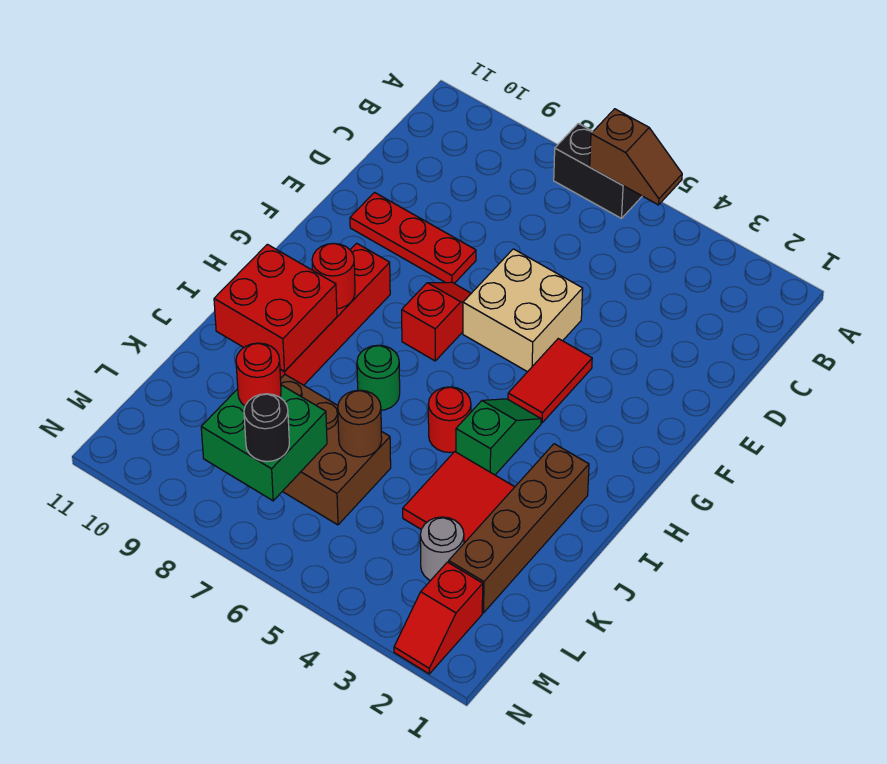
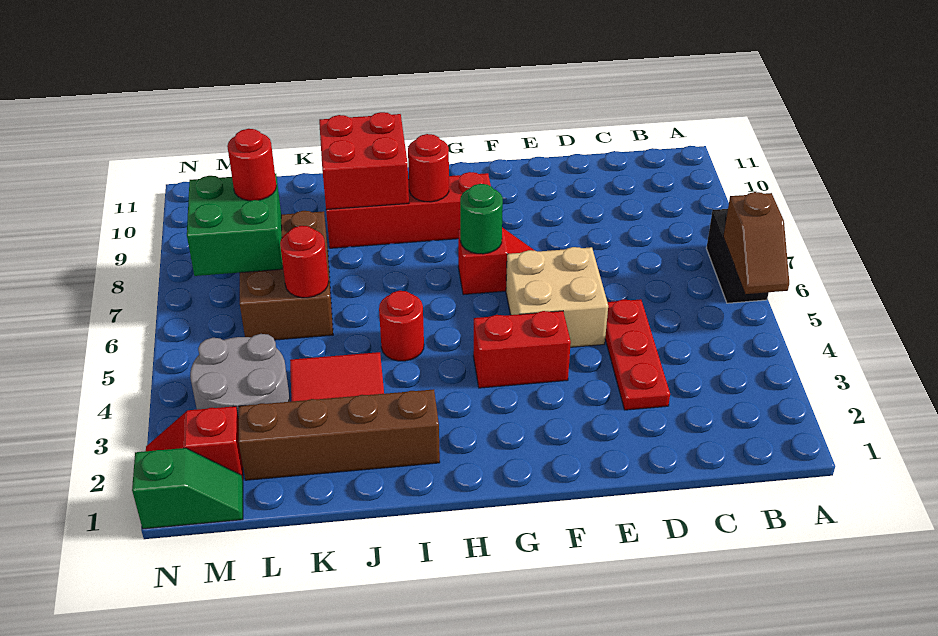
red plate E8:E10 level 1 -> red plate D3:D5 level 1
red tile F4:G4 level 1 -> red brick F4:G4 level 1
green slope H4:I4 level 1 top I -> green slope M1:N1 level 1 top N
green round brick I7 level 1 -> green round brick G7 level 2
brown round brick K6 level 2 -> red round brick K6 level 2
grey round brick L3 level 1 -> grey round brick L3:M4 level 1
black round brick M7 level 3 -> none

